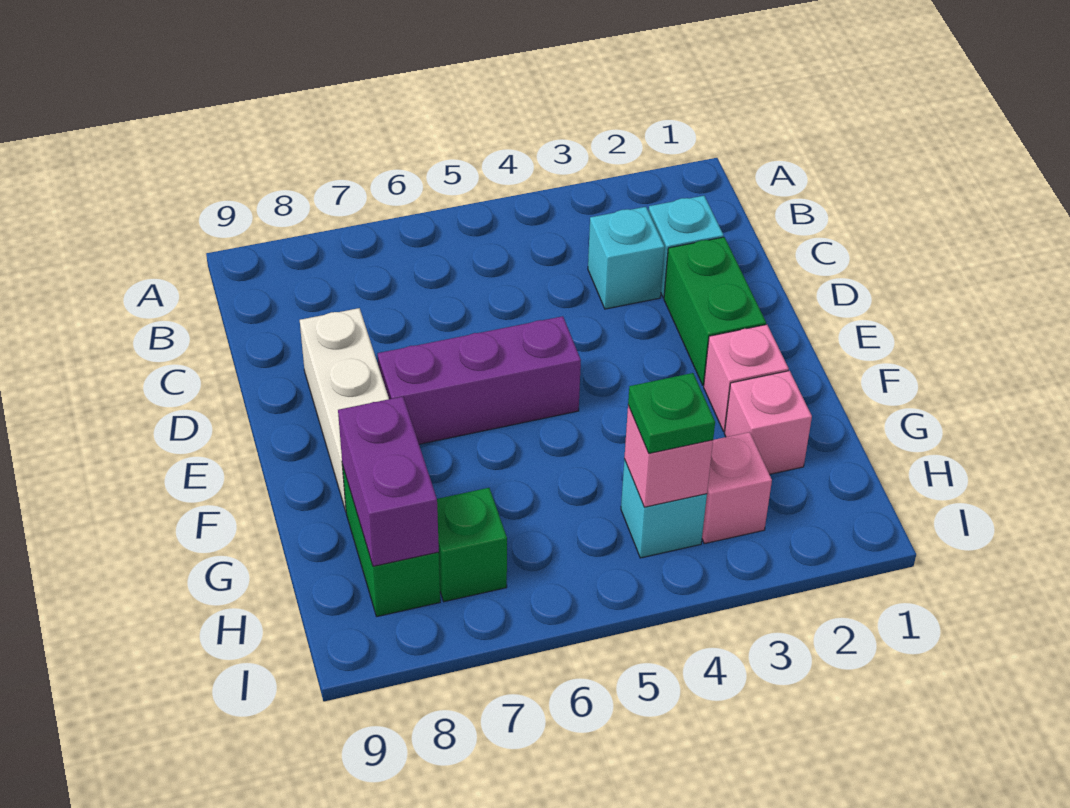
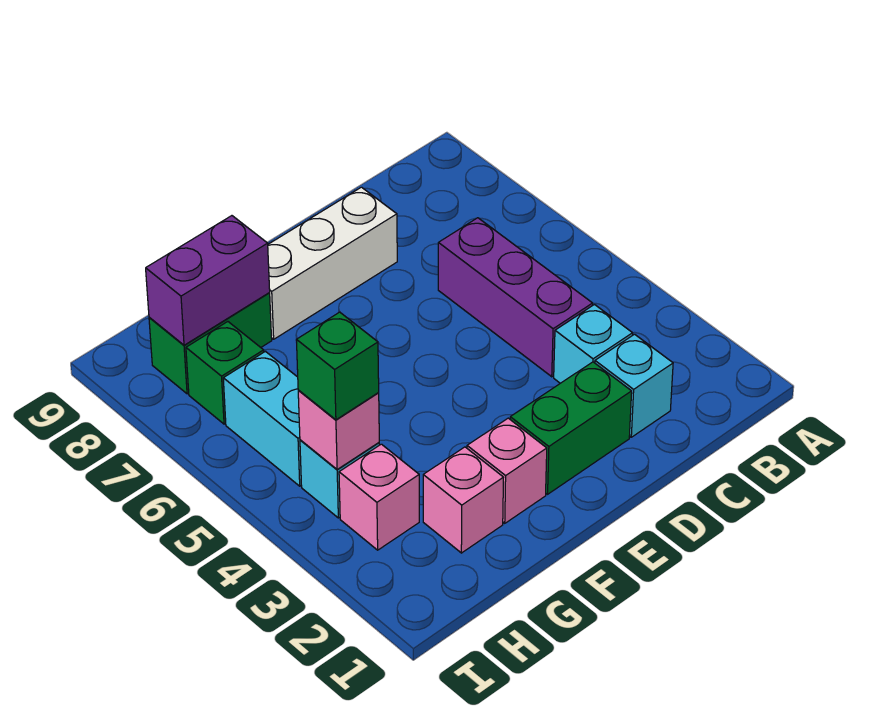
purple brick E5:E7 level 1 -> purple brick C4:C6 level 1
green plate H4 level 3 -> green brick H4 level 3
none -> cyan brick H5:H6 level 1

